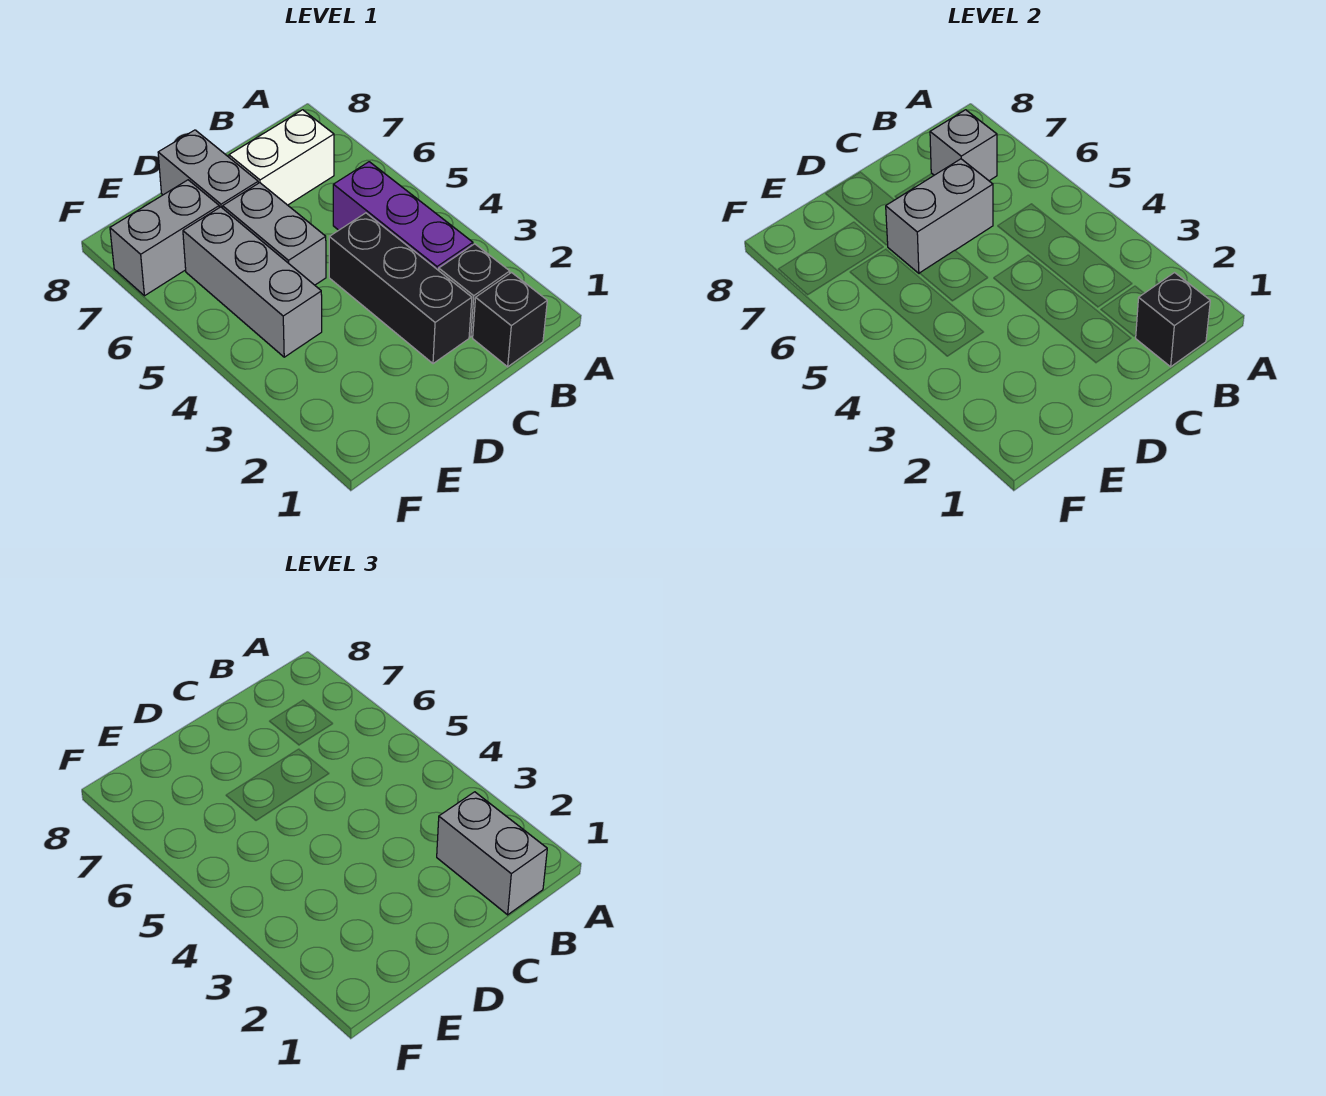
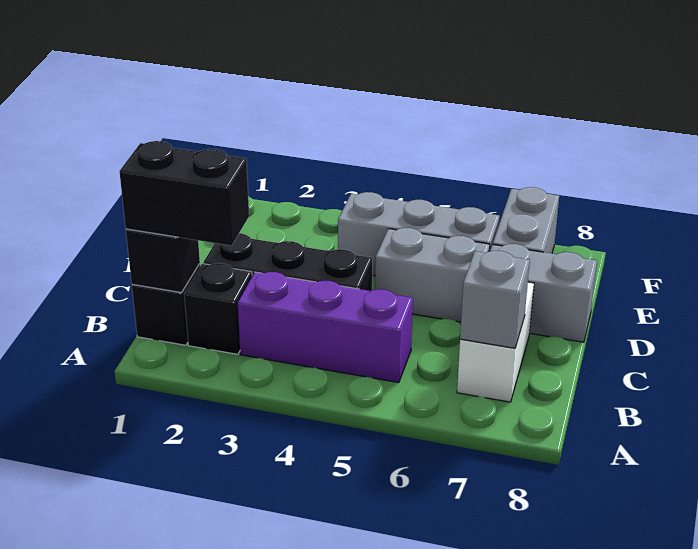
grey brick B1:B2 level 3 -> black brick B1:B2 level 3
grey brick C6:D6 level 2 -> none

